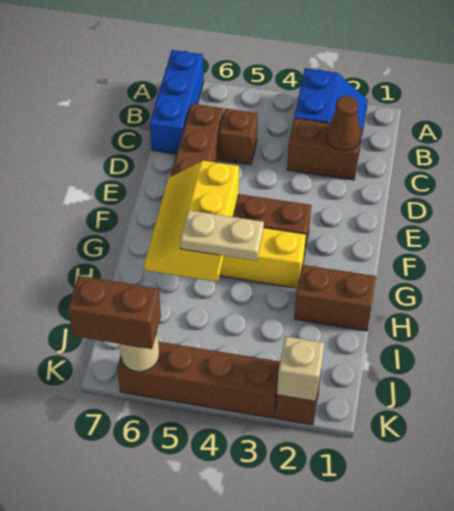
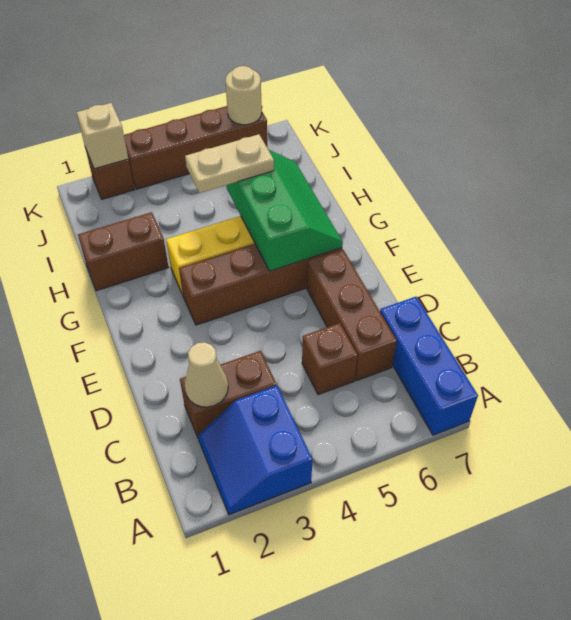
brown cone C2 level 2 -> tan cone C2 level 2
yellow slope F5:H6 level 2 top 5 -> green slope F5:H6 level 2 top 5
brown brick K6:K7 level 3 -> none

